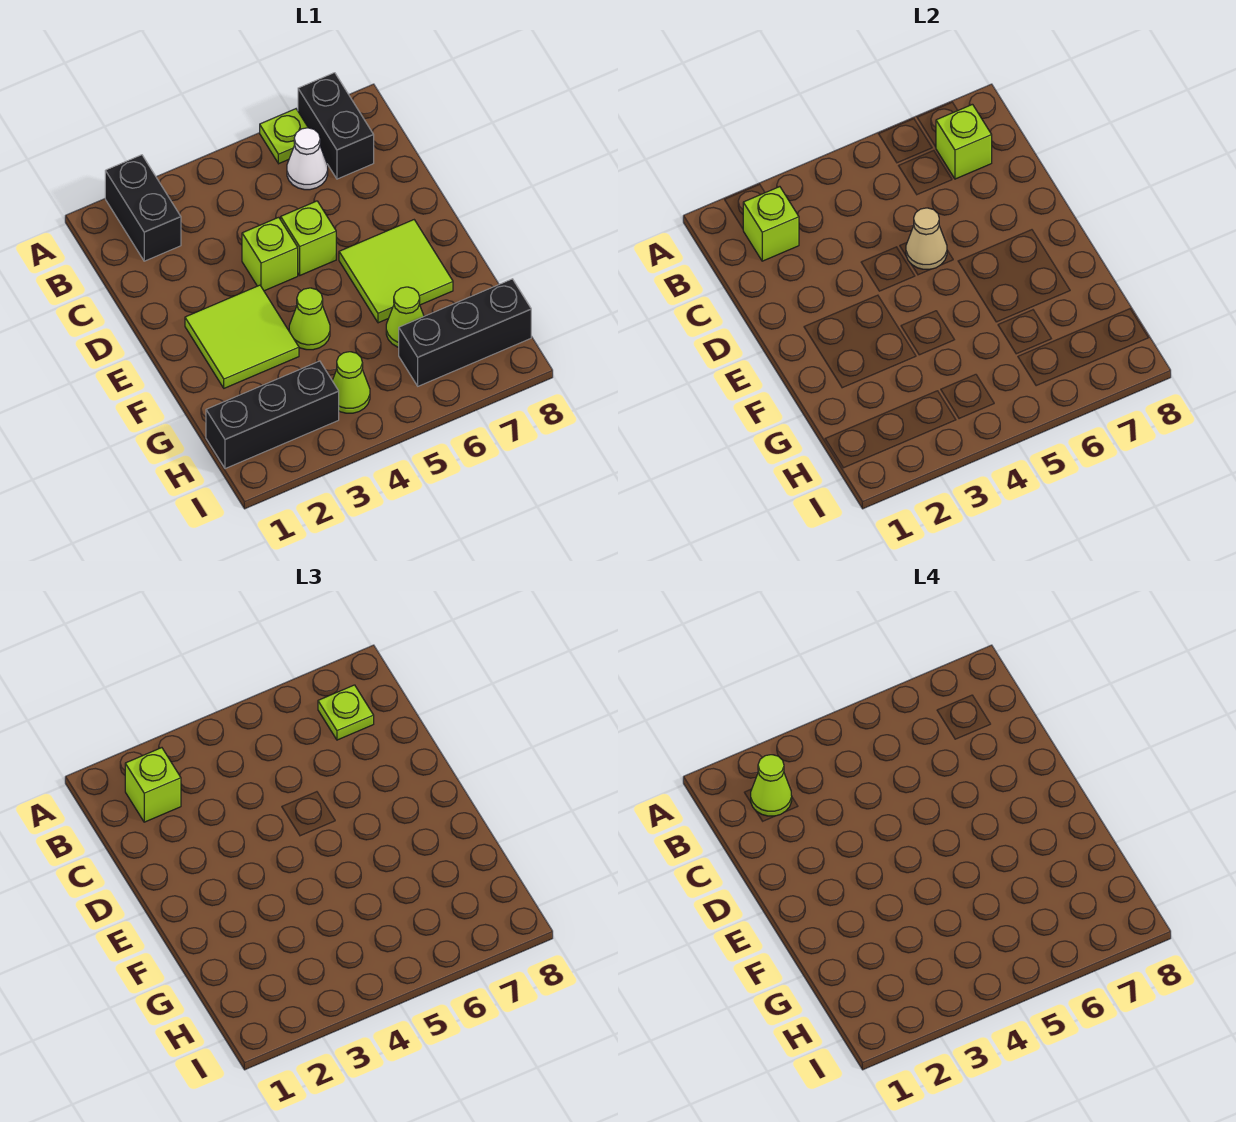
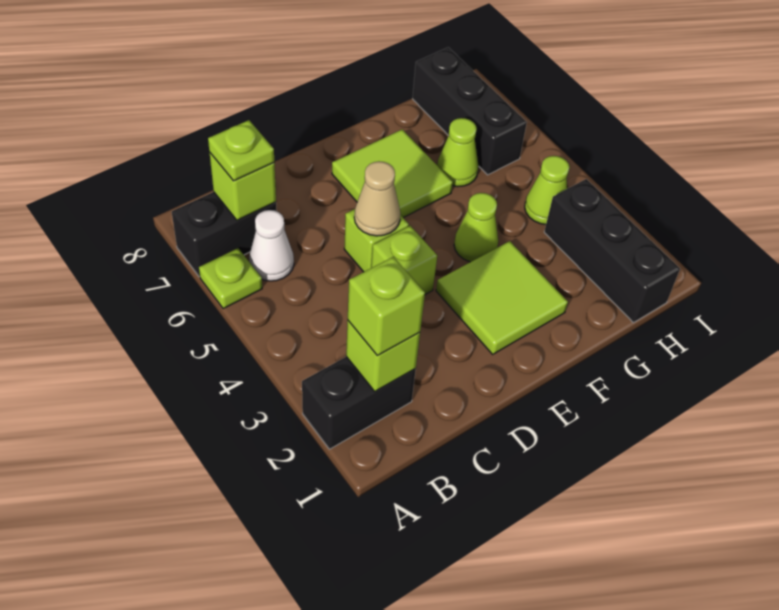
lime cone B2 level 4 -> none

